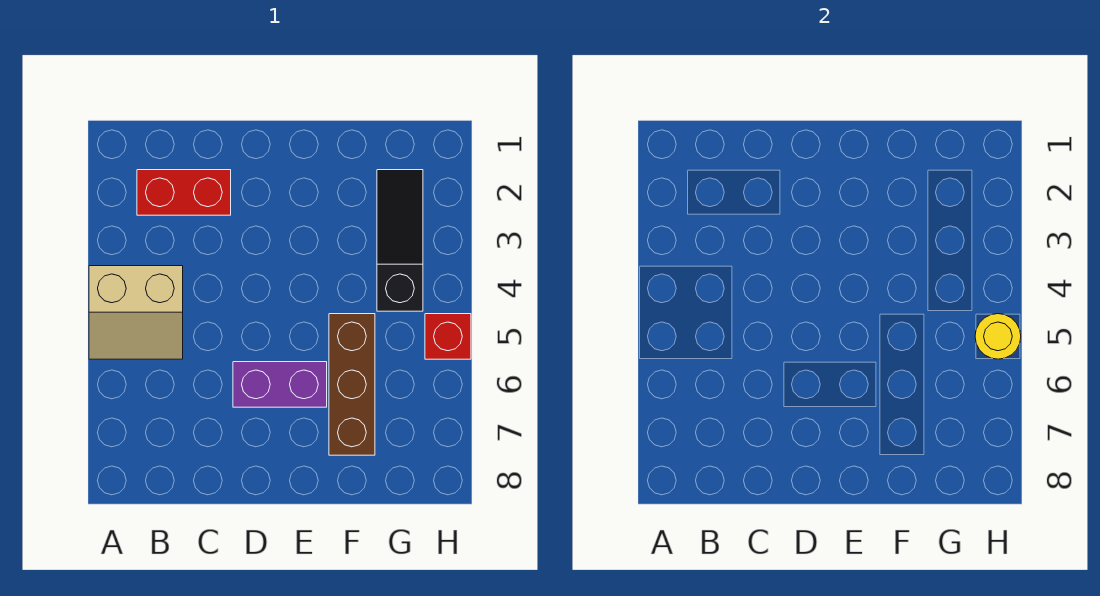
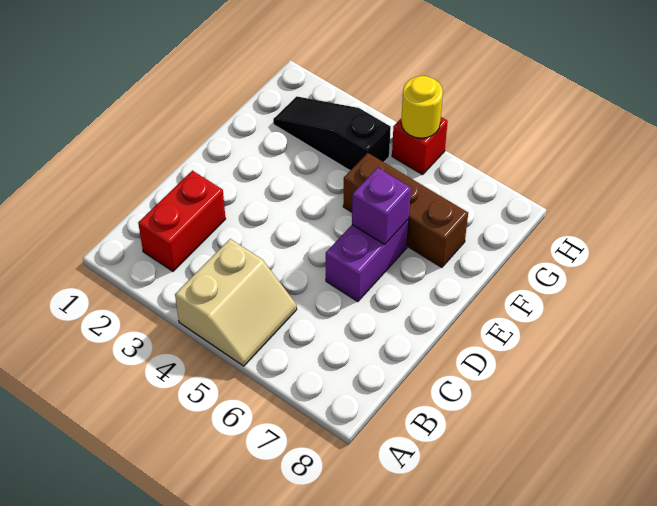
none -> purple brick E6 level 2

